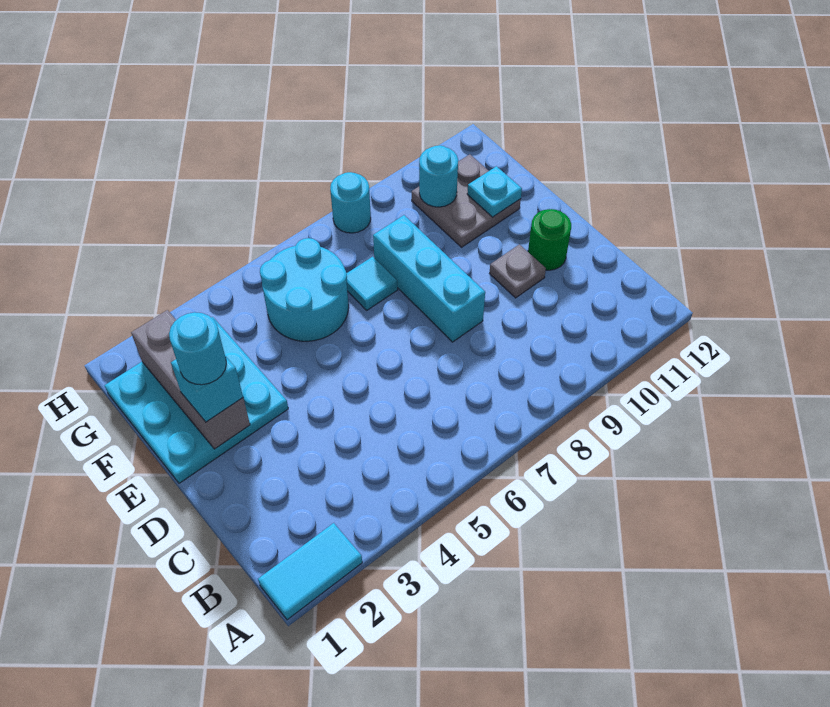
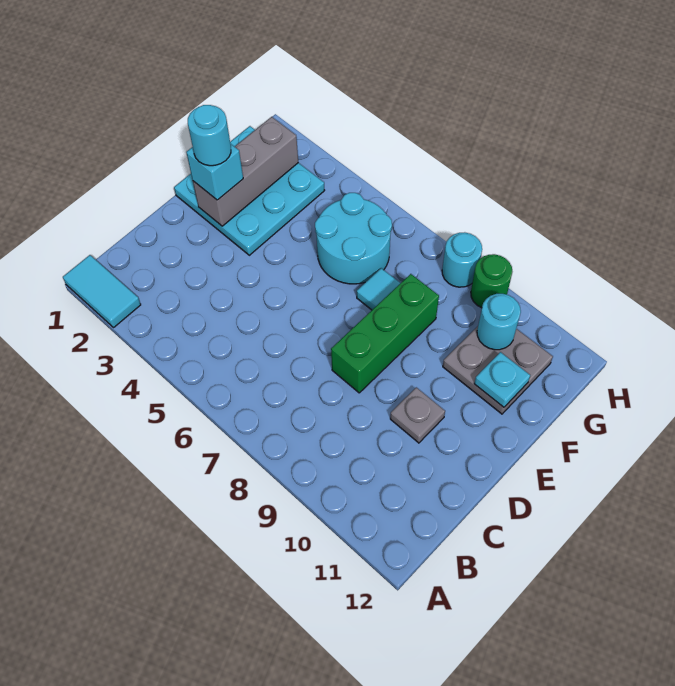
cyan brick D8:F8 level 1 -> green brick D8:F8 level 1
green round brick D11 level 1 -> green round brick H9 level 1

